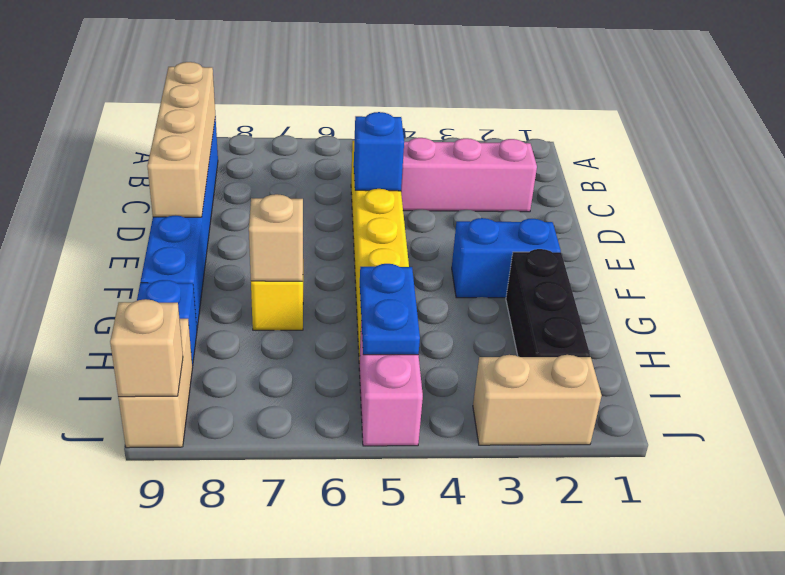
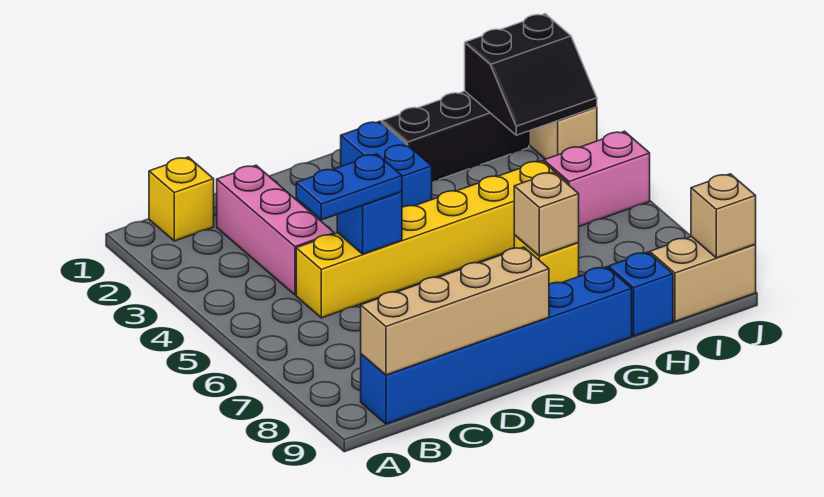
none -> yellow brick B1 level 1
blue plate H5:I5 level 2 -> blue plate C5:D5 level 3
none -> black slope I2:J3 level 2 top 2

